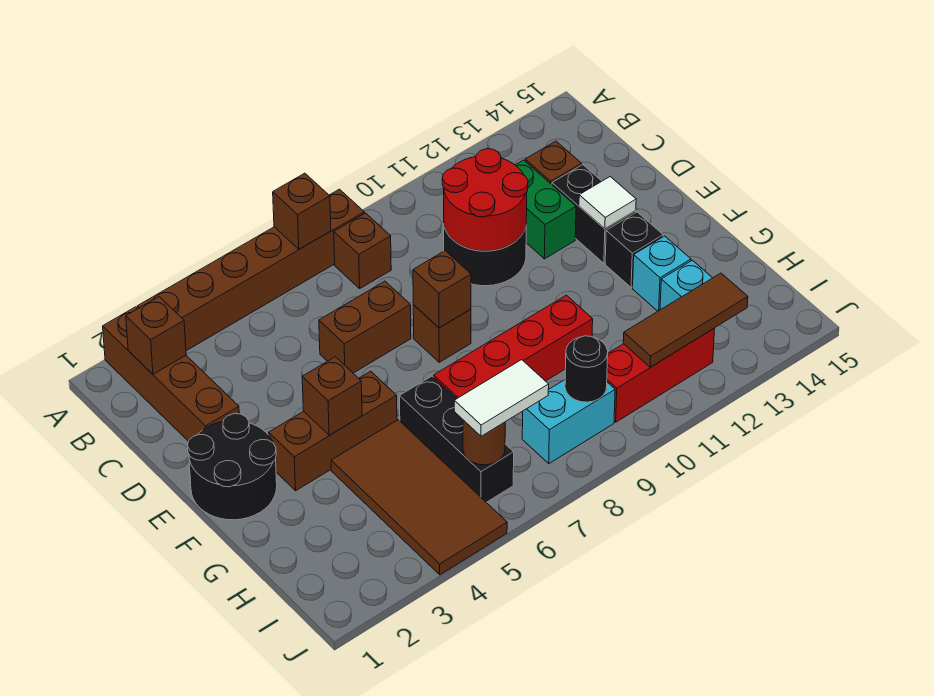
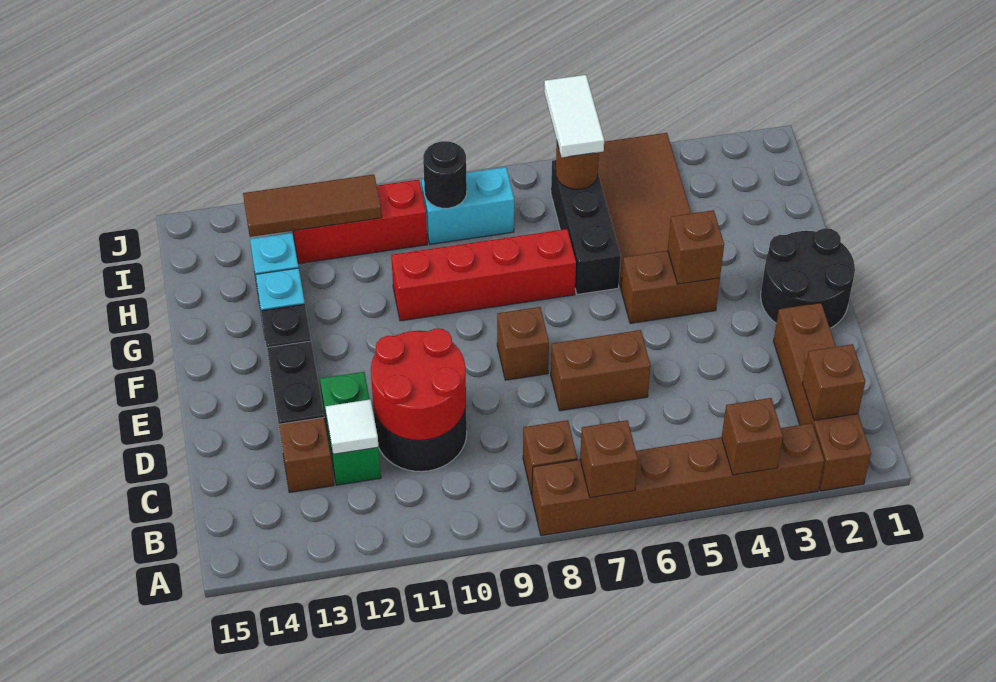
brown brick E8 level 2 -> brown brick A4 level 2
white tile E13 level 2 -> white tile C12 level 2
brown brick F3:F5 level 1 -> brown brick F4:F5 level 1
white tile I6:I7 level 3 -> white tile I6:J6 level 3

